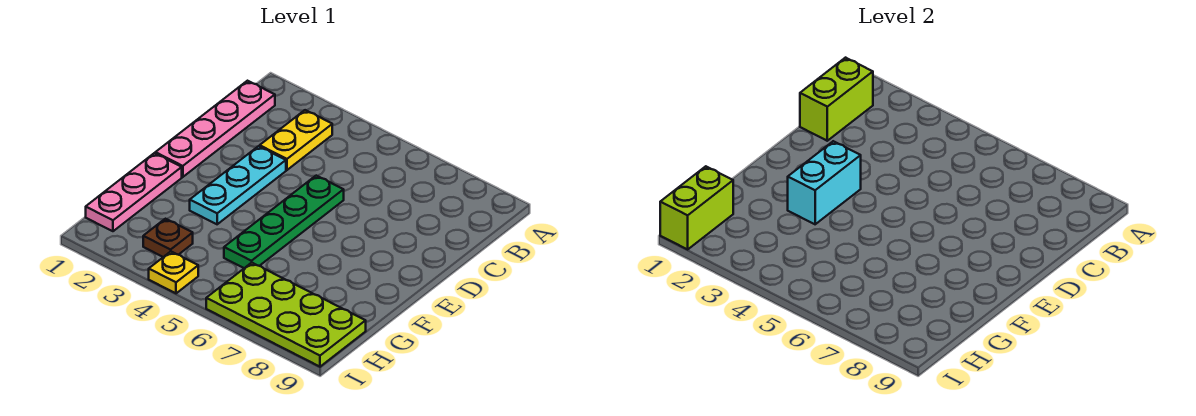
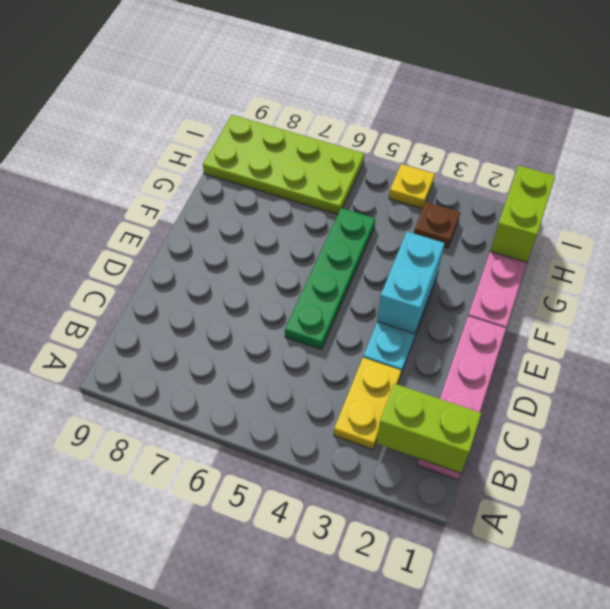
lime brick B1:C1 level 2 -> lime brick B1:B2 level 2

